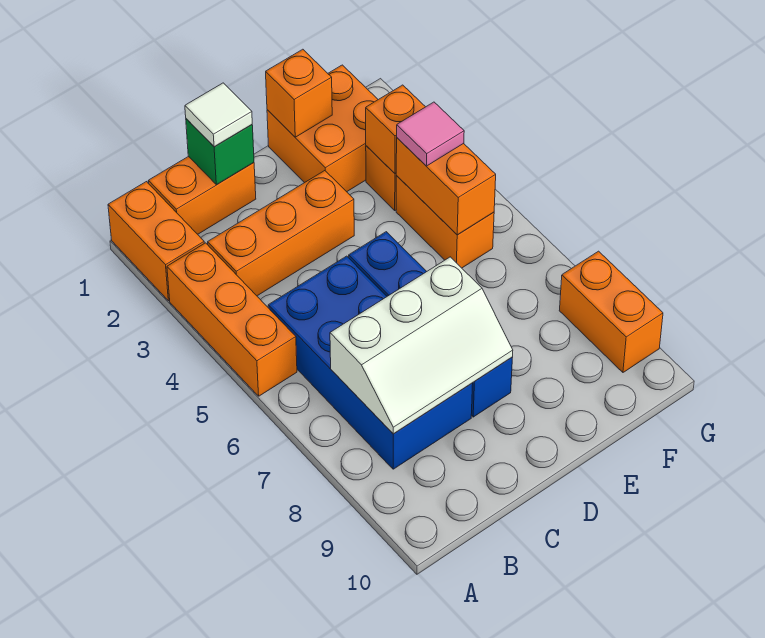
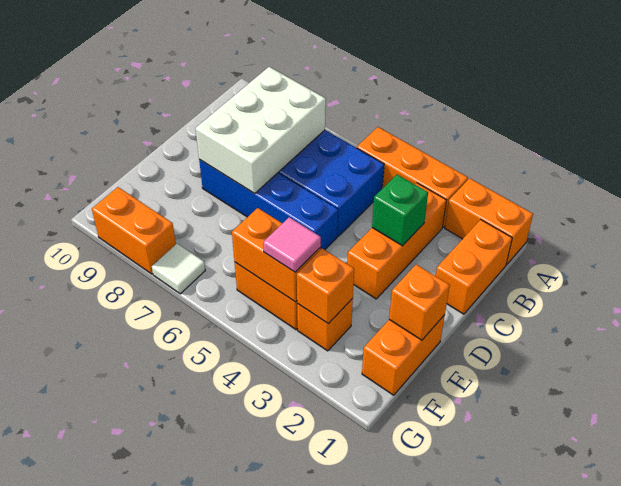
white slope B7:D8 level 2 top 7 -> white brick B7:D8 level 2
green brick C1 level 2 -> green brick C3 level 2
white tile C1 level 3 -> white tile G7 level 1
orange brick E1:F2 level 1 -> orange brick E1:F1 level 1

